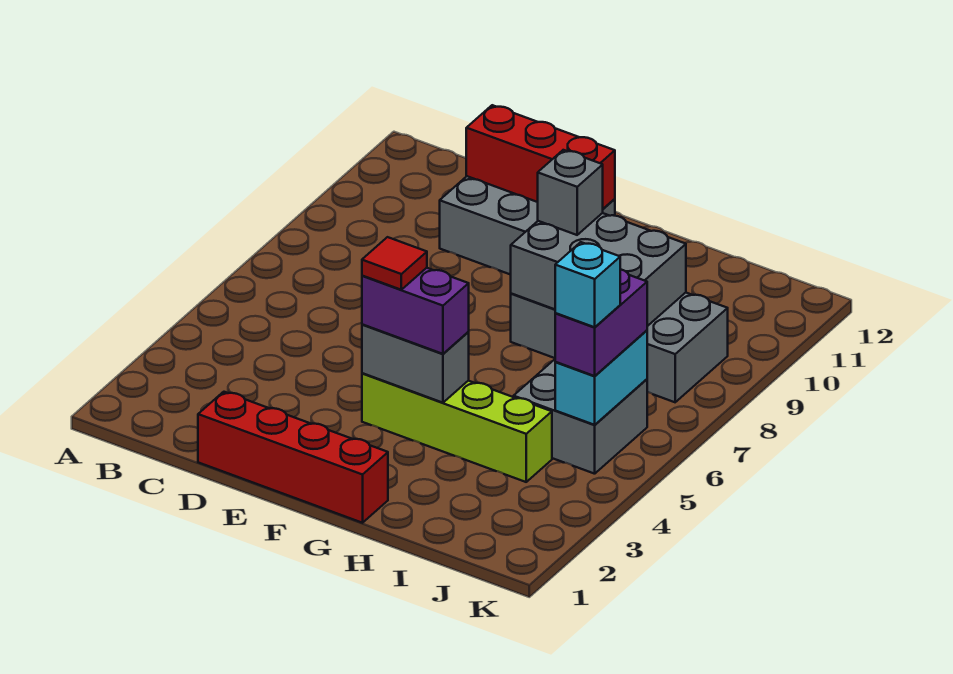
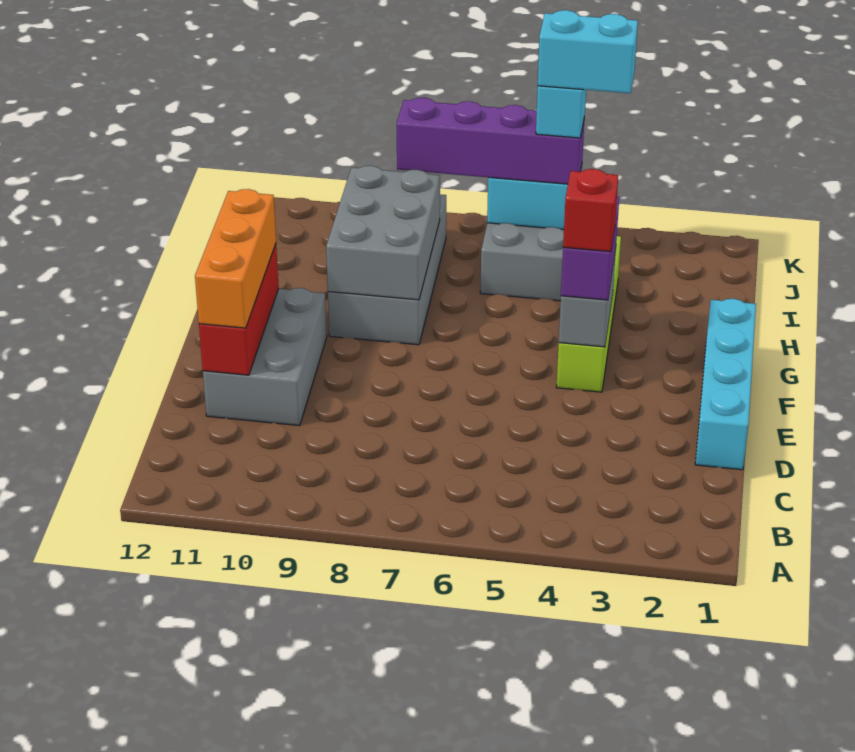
red brick D1:G1 level 1 -> cyan brick D1:G1 level 1
none -> orange brick D11:F11 level 3
red tile F4 level 4 -> red brick F4 level 4
grey brick G9 level 3 -> none
none -> cyan brick J4:J5 level 5
purple brick J5:J6 level 3 -> purple brick J5:J8 level 3

